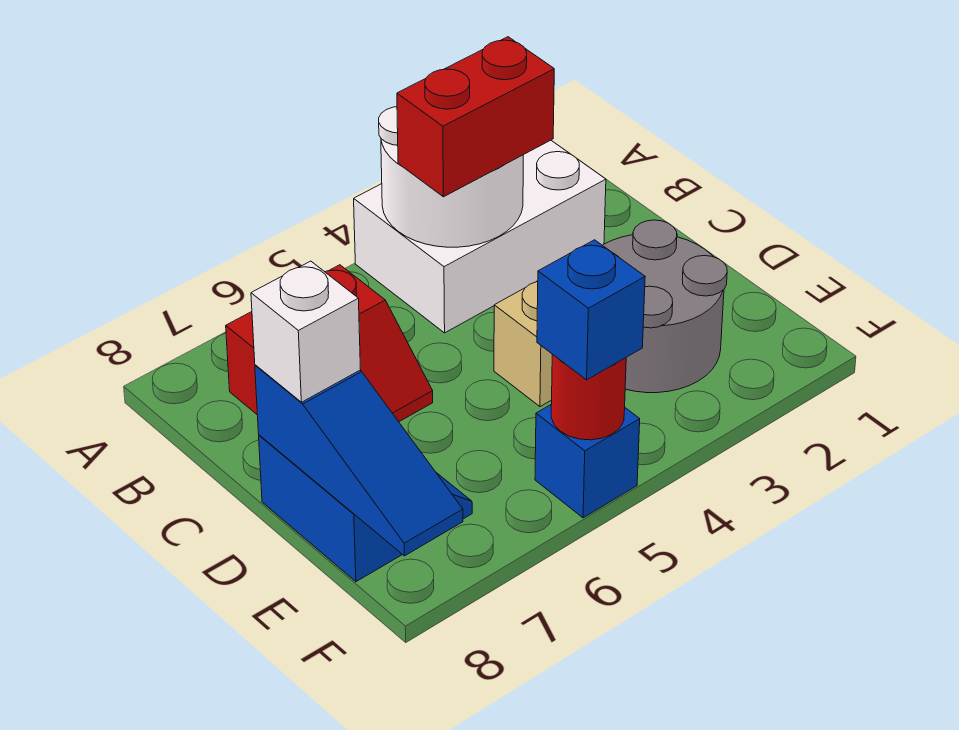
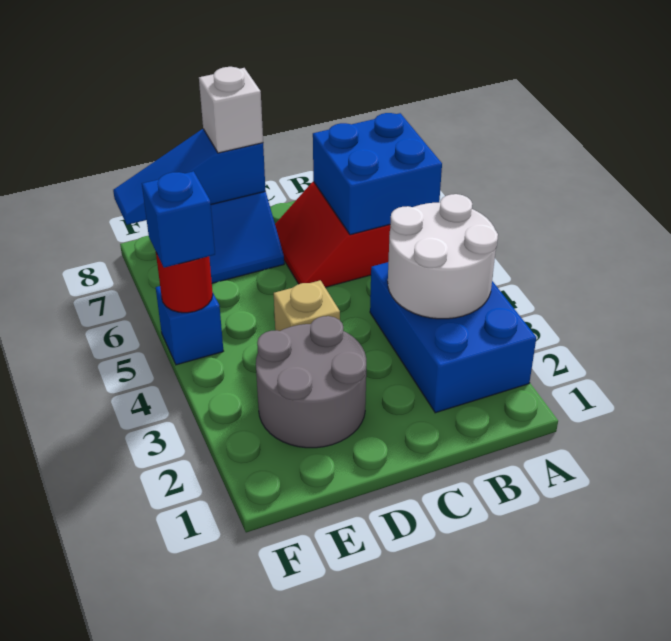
white brick A2:B4 level 1 -> blue brick A2:B4 level 1
none -> blue brick A6:B7 level 2
red brick B3:B4 level 3 -> none

